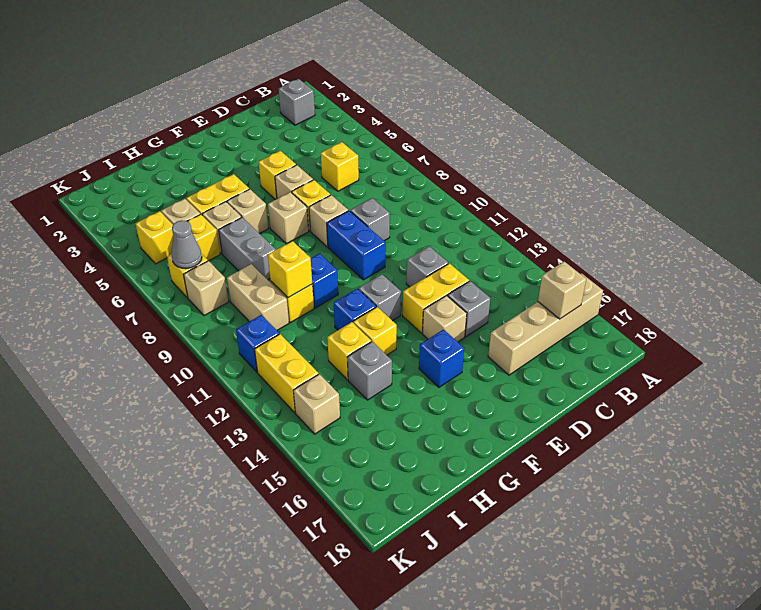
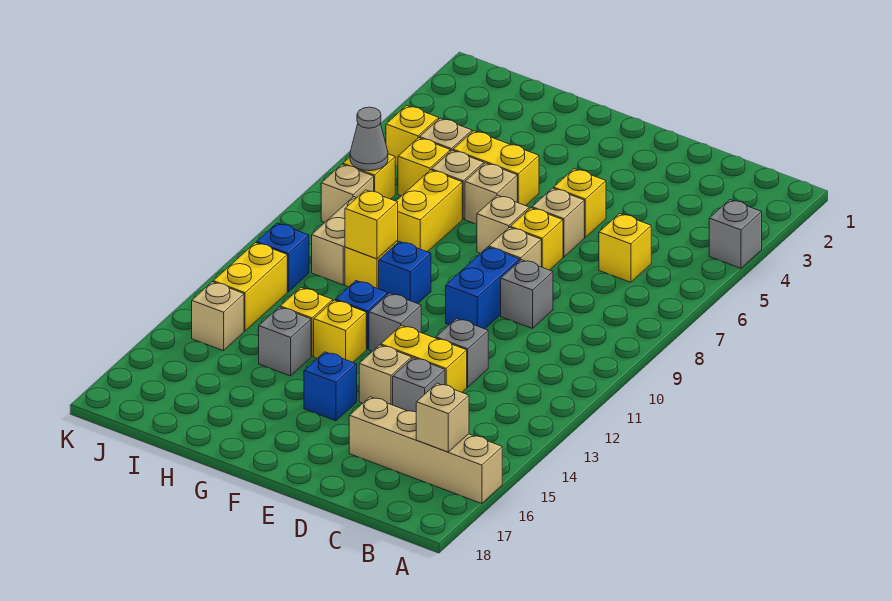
grey brick B2 level 1 -> grey brick A4 level 1
grey brick H7:H8 level 1 -> yellow brick H7:H8 level 1

